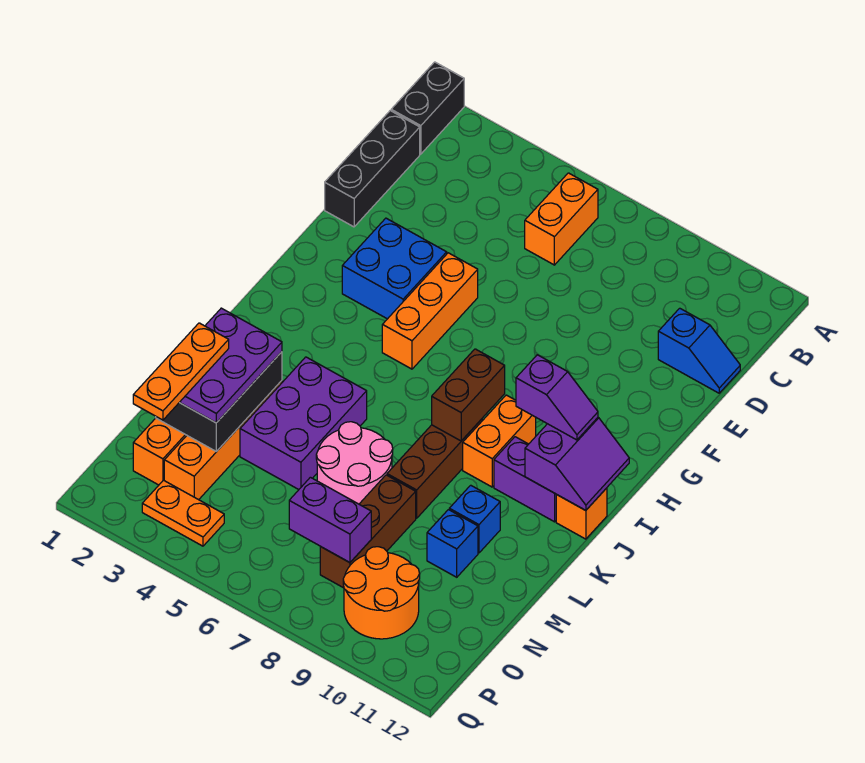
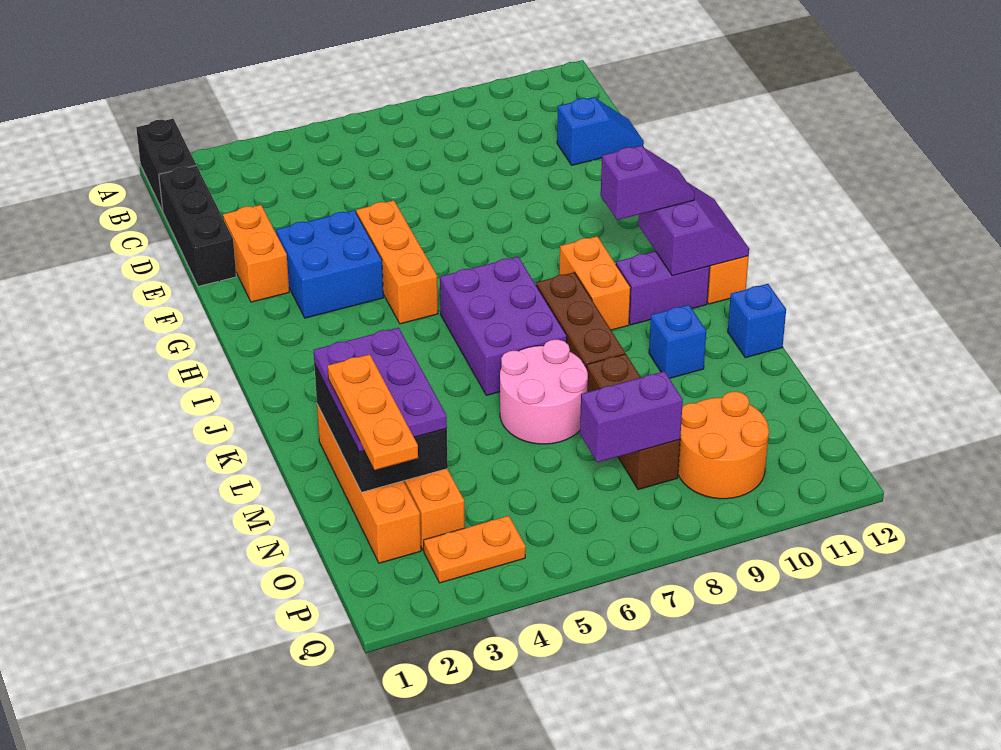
orange brick B6:C6 level 1 -> orange brick E2:F2 level 1
brown brick I8:J8 level 2 -> none
purple brick K4:M5 level 1 -> purple brick I6:K7 level 1
blue brick M10 level 1 -> blue brick L12 level 1

